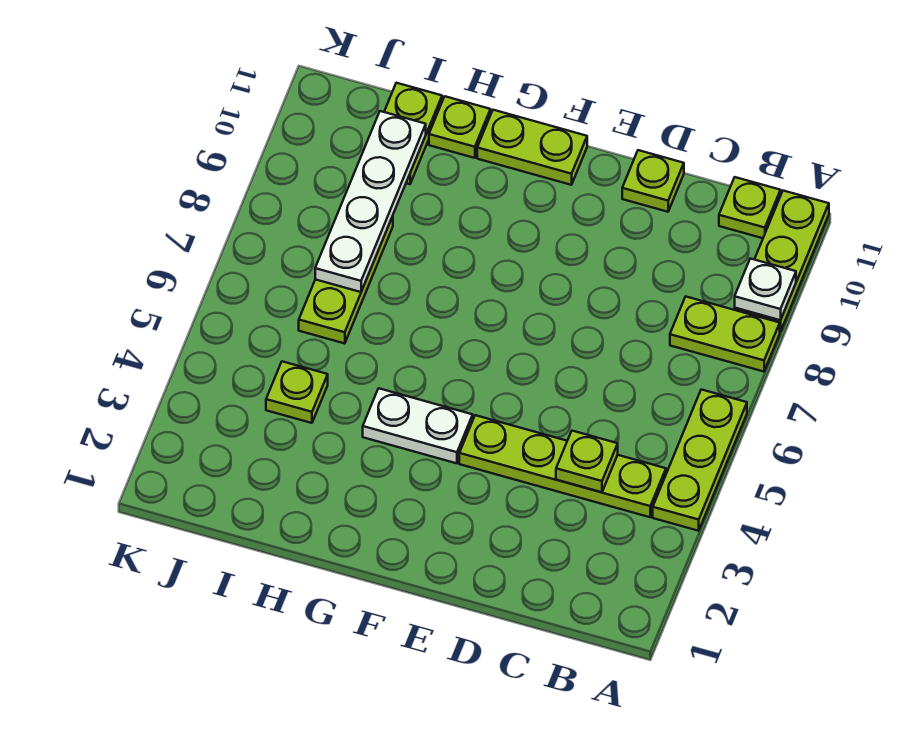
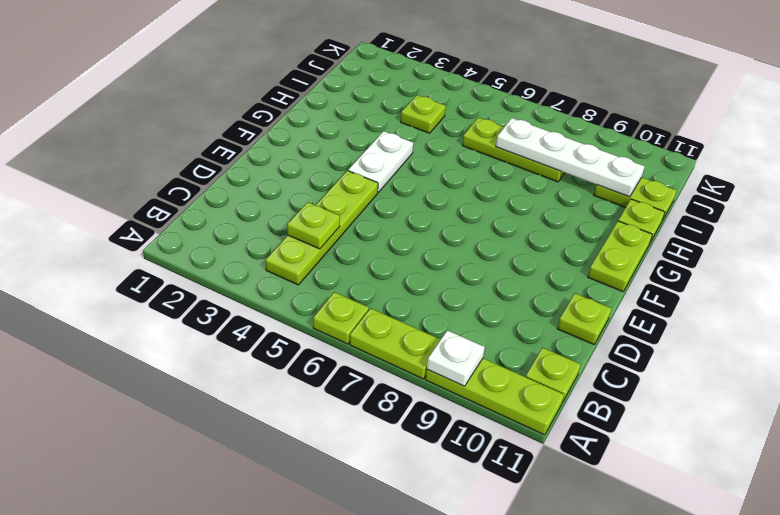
lime plate A4:A6 level 1 -> lime plate A6 level 1
lime plate A8:B8 level 1 -> lime plate A7:A8 level 1

